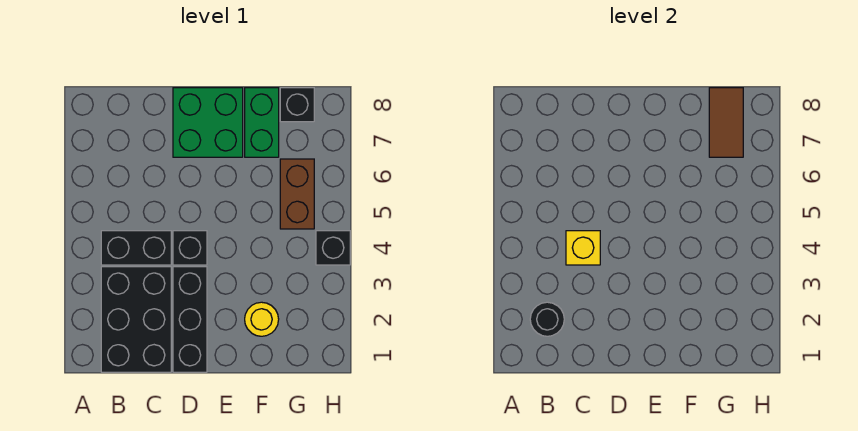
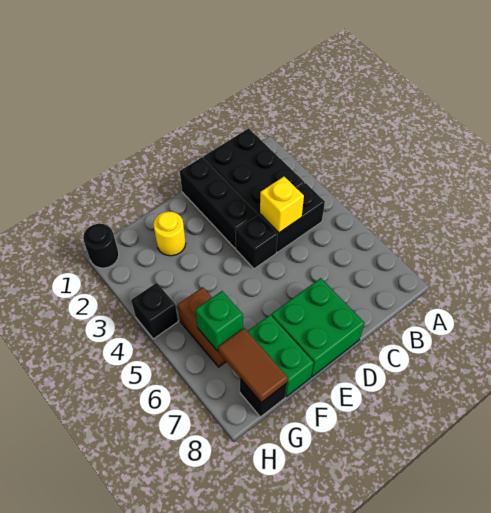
black round brick B2 level 2 -> black round brick H1 level 1
none -> green brick G6 level 2

